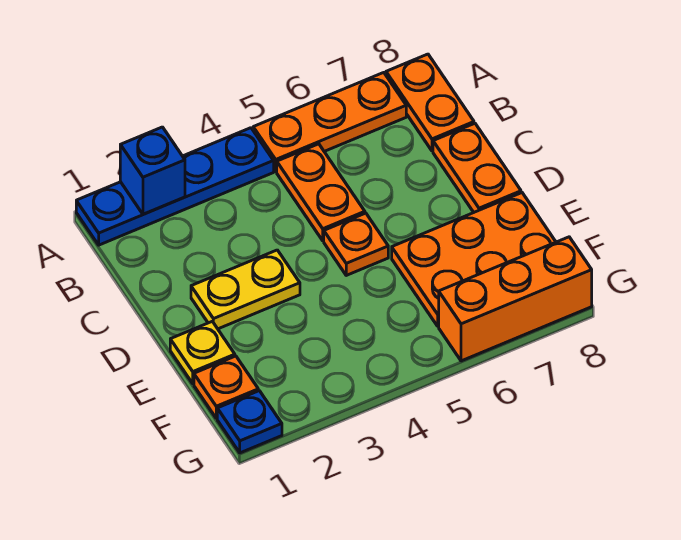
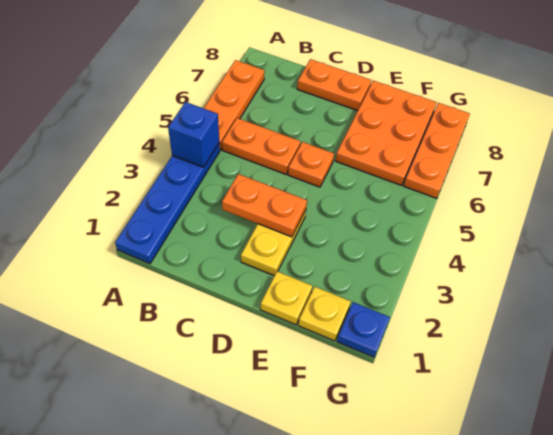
blue brick A2 level 2 -> blue brick A4 level 2
orange plate A8:B8 level 1 -> orange plate C3:D3 level 2
orange plate F1 level 1 -> yellow plate F1 level 1
orange brick G6:G8 level 1 -> orange plate G6:G8 level 1

